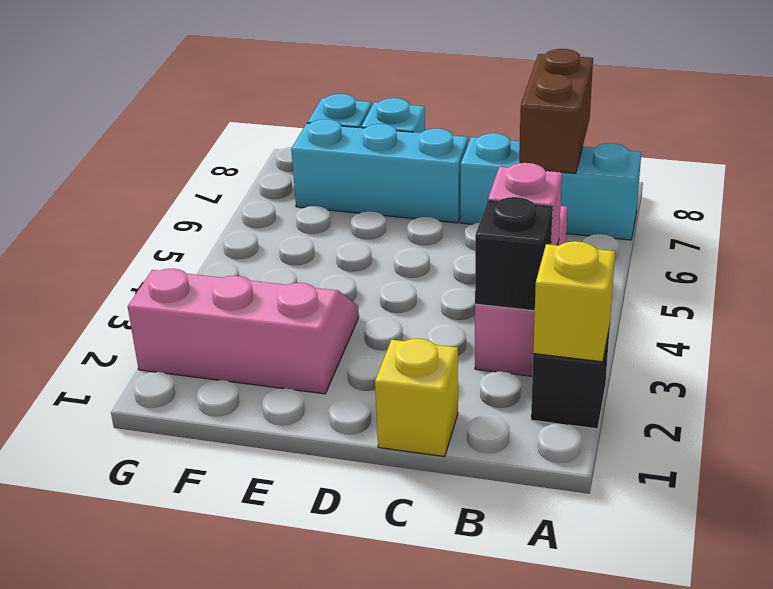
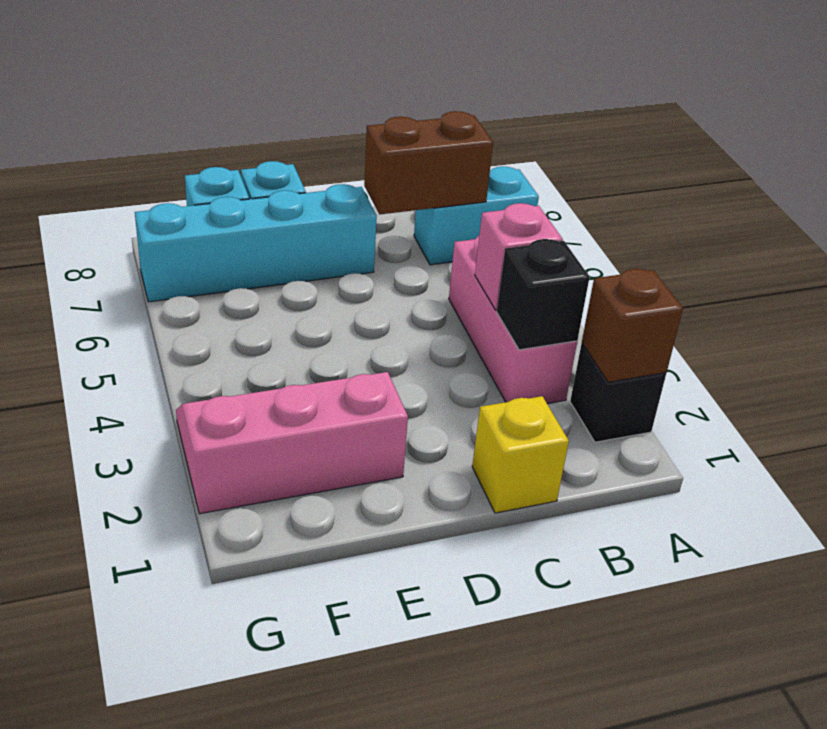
yellow brick A2 level 2 -> brown brick A2 level 2
cyan brick A7:C7 level 1 -> cyan brick A7:B7 level 1
brown brick B7:B8 level 2 -> brown brick B7:C7 level 2
cyan brick D7:F7 level 1 -> cyan brick D7:G7 level 1

